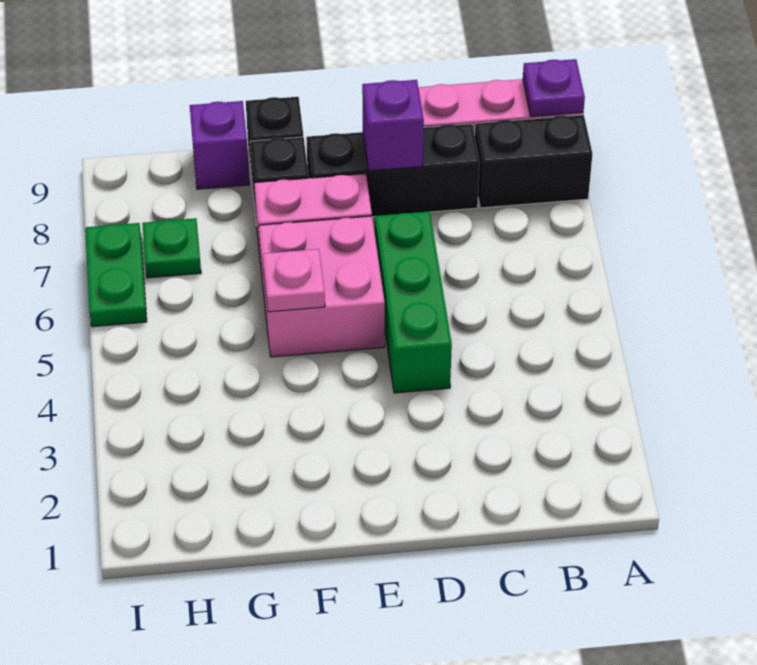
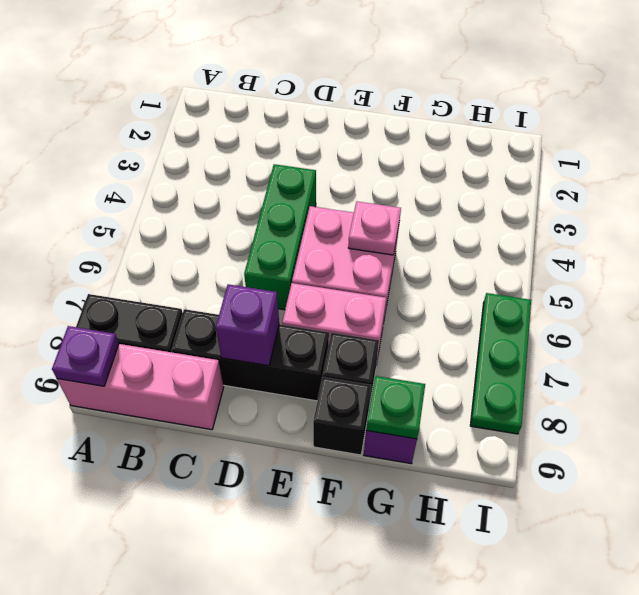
green plate H7 level 1 -> green plate G9 level 2
green plate I6:I7 level 1 -> green plate I6:I8 level 1

